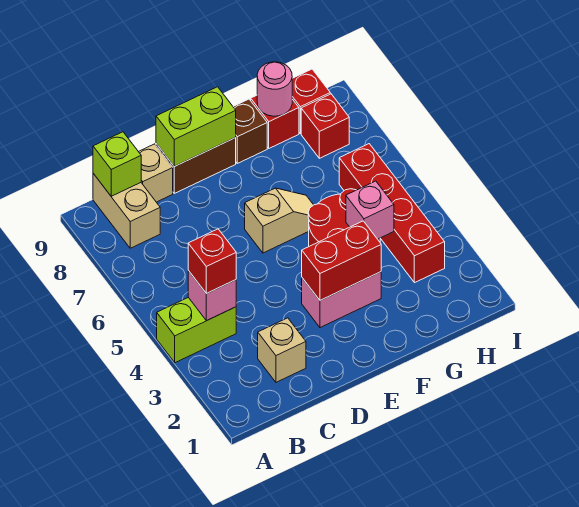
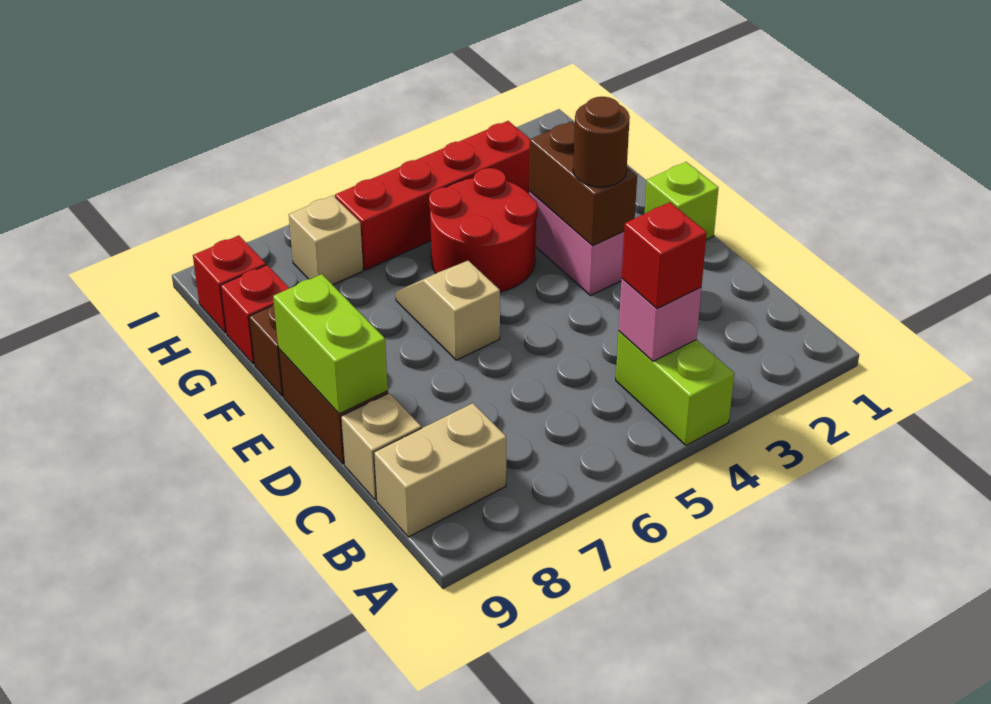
lime brick B9 level 2 -> lime brick E1 level 1
tan brick C2 level 1 -> tan brick H7 level 1
red brick E3:F3 level 2 -> brown brick E3:F3 level 2
none -> brown round brick E3 level 3
pink brick G4 level 2 -> none
pink round brick G9 level 2 -> none
red brick H8 level 1 -> none

